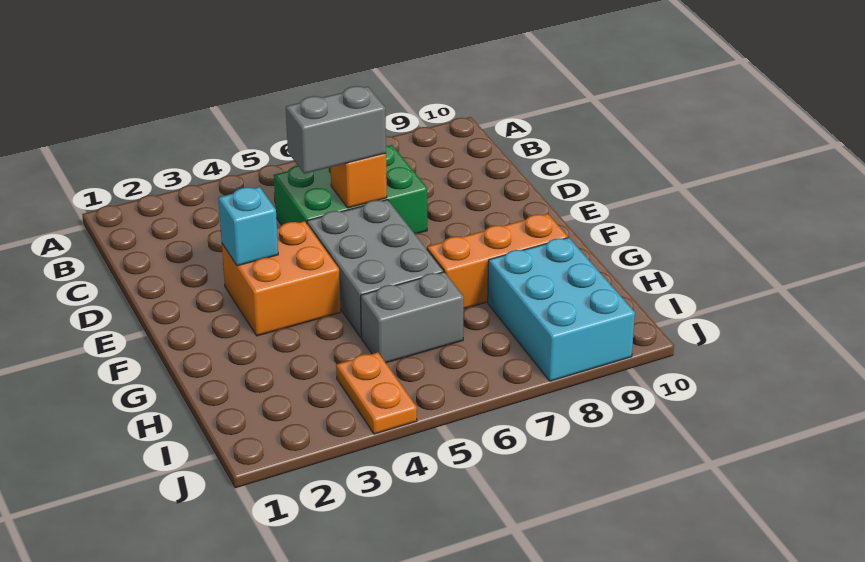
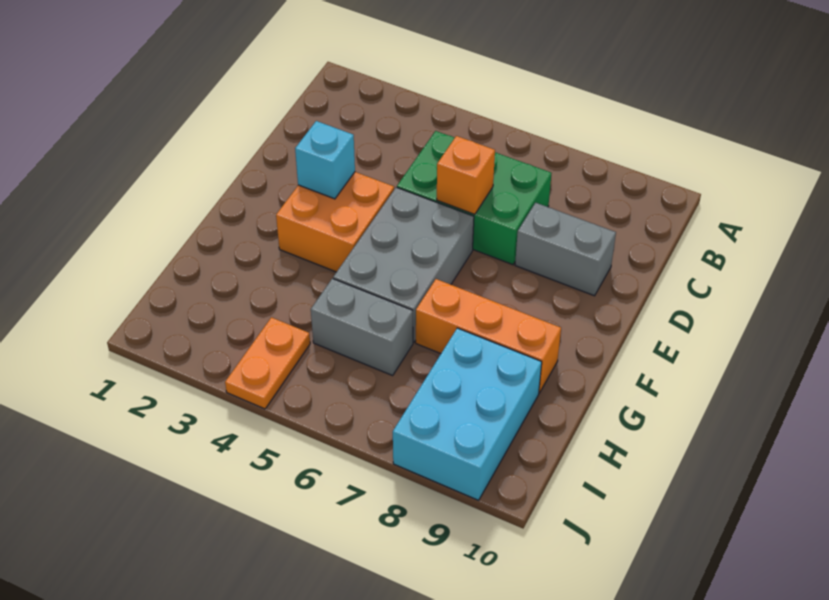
grey brick D5:D6 level 3 -> grey brick D8:D9 level 1

